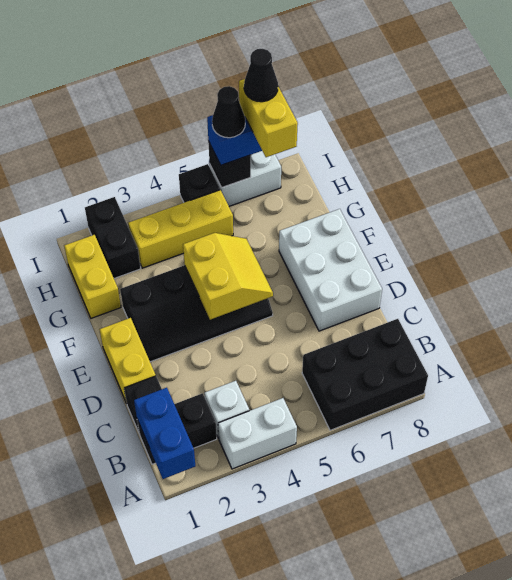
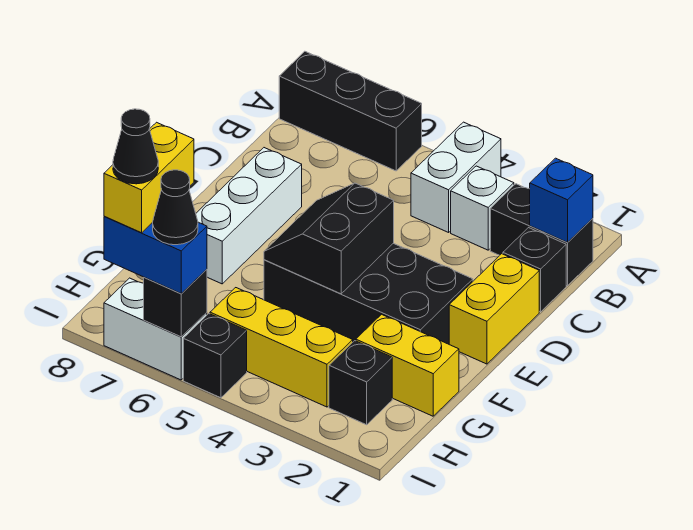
blue brick A1:B1 level 2 -> blue brick B1 level 2
white brick A3:A4 level 1 -> white brick A4:B4 level 1
black brick A6:B8 level 1 -> black brick A6:A8 level 1
white brick D7:F8 level 1 -> white brick D7:F7 level 1
black slope E2:F5 level 1 top F -> black brick E2:F5 level 1
yellow slope E4:F5 level 2 top 4 -> black slope E4:F5 level 2 top 4
yellow brick G1:H1 level 1 -> yellow brick G1:G2 level 1
black brick H2:I2 level 1 -> black brick H2 level 1

